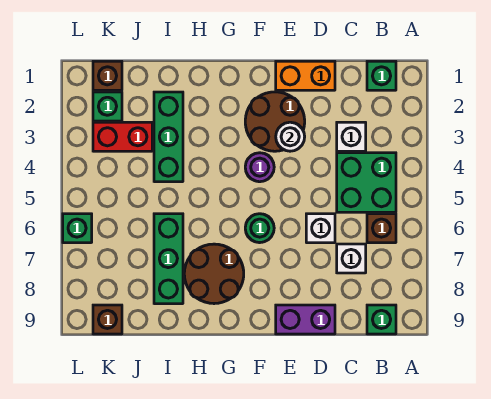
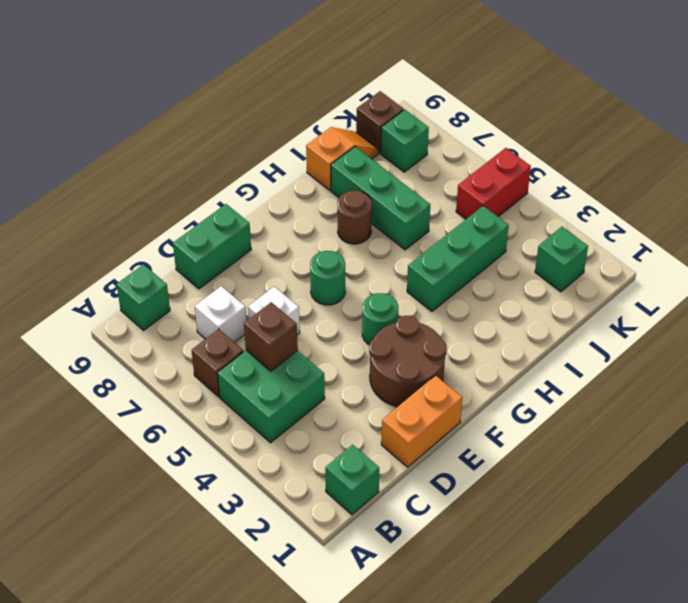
white brick C3 level 1 -> none
purple brick D9:E9 level 1 -> green brick D9:E9 level 1
white round brick E3 level 2 -> none
purple round brick F4 level 1 -> green round brick F4 level 1
brown round brick G7:H8 level 1 -> brown round brick H7 level 1
green brick I2:I4 level 1 -> green brick H4:J4 level 1
none -> orange slope I9:J9 level 1 top I
red brick J3:K3 level 1 -> red brick K5:L5 level 1
brown brick K1 level 1 -> brown brick C5 level 2
green brick L6 level 1 -> green brick K8 level 1

